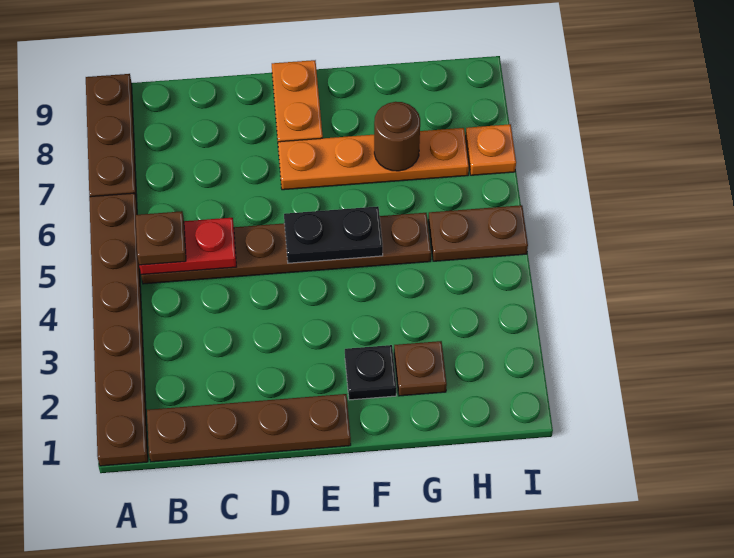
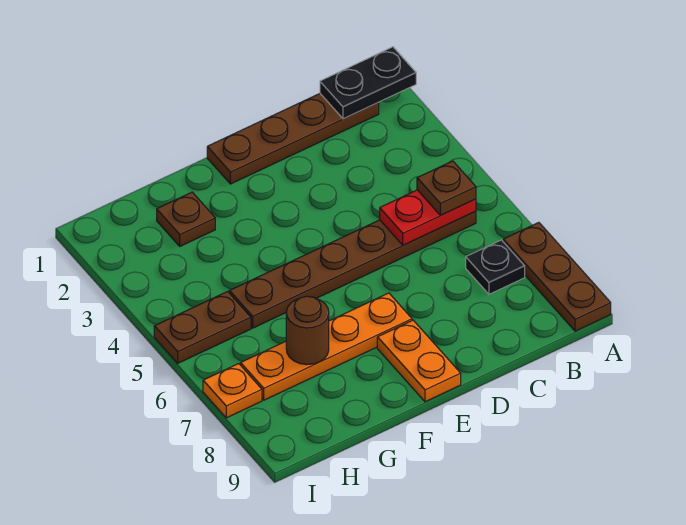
brown plate A1:A6 level 1 -> none
black plate E5:F5 level 2 -> black plate A1:B1 level 2
black plate F2 level 1 -> black plate B7 level 1

